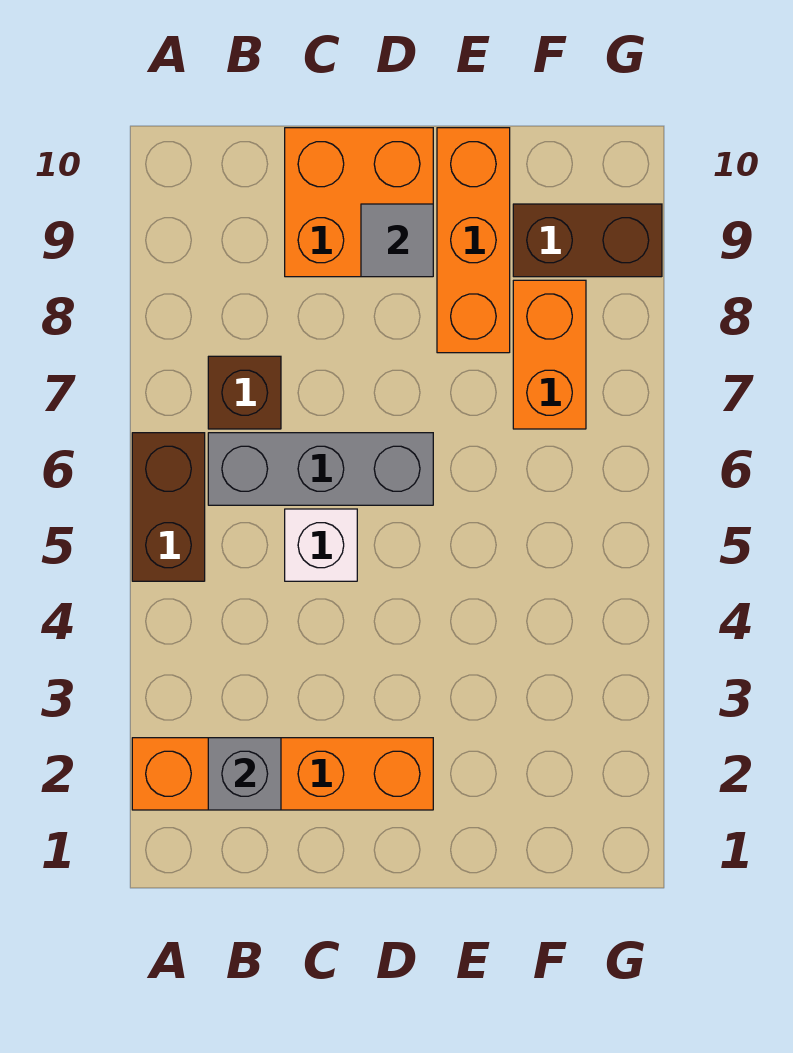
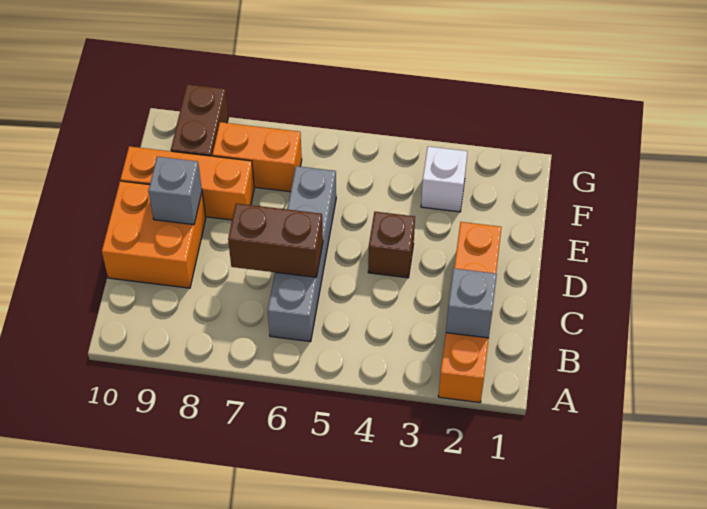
brown brick A5:A6 level 1 -> brown brick C6:C7 level 2
grey brick B6:D6 level 1 -> grey brick B6:E6 level 1
brown brick B7 level 1 -> brown brick D4 level 1
white brick C5 level 1 -> white brick F3 level 1
grey tile D9 level 2 -> grey brick D9 level 2

